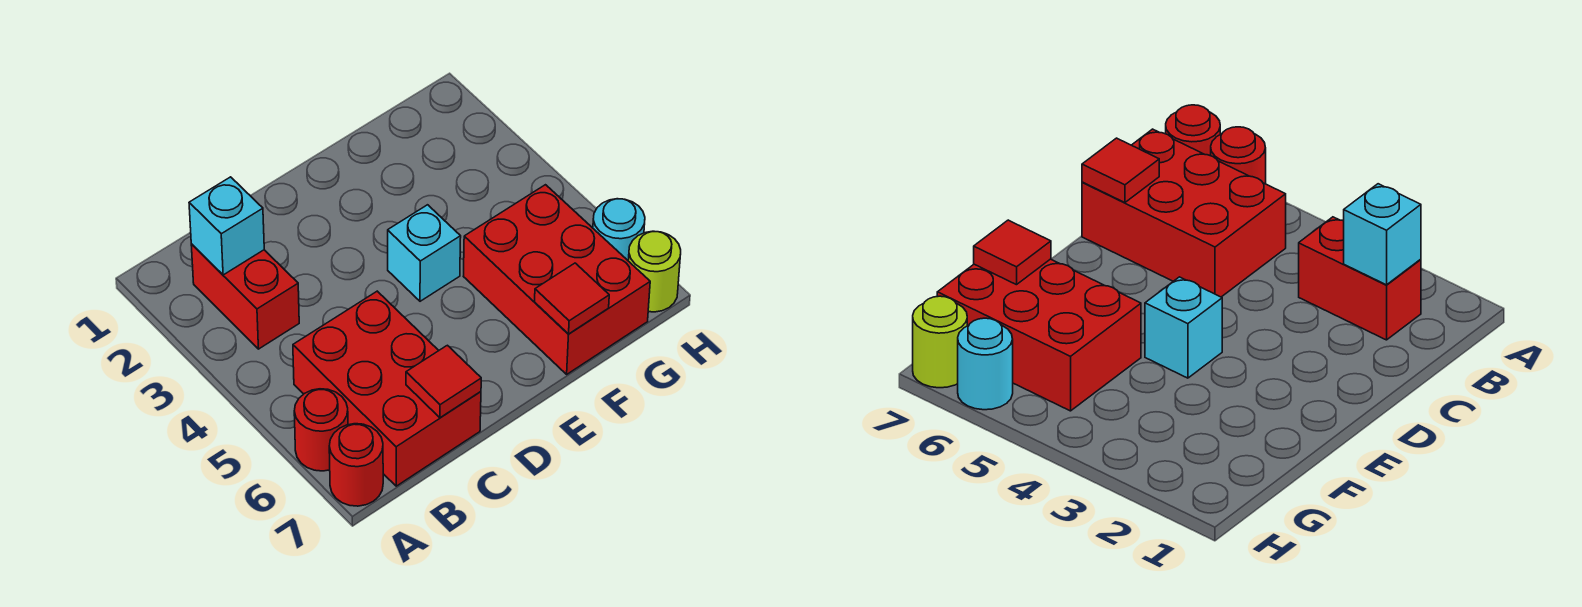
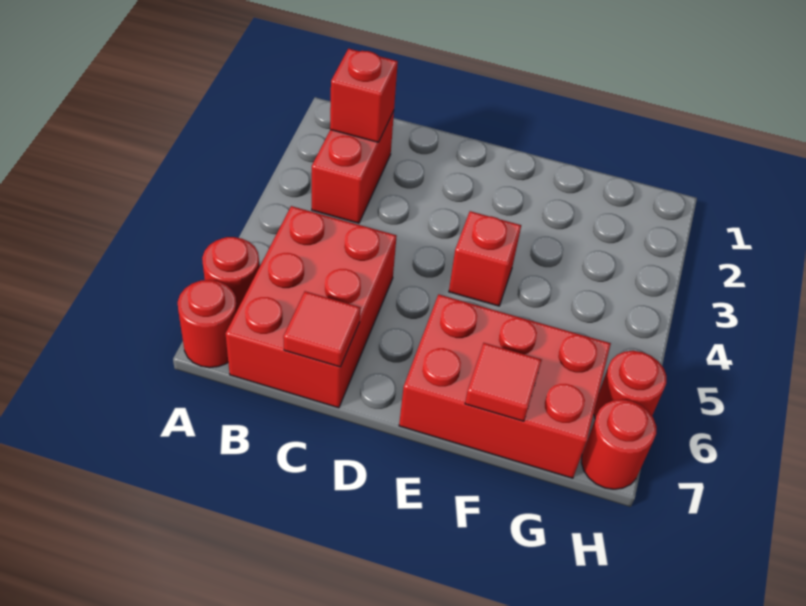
cyan brick B2 level 2 -> red brick B2 level 2
cyan brick E4 level 1 -> red brick E4 level 1
red brick F5:G7 level 1 -> red brick E6:G7 level 1
cyan round brick H6 level 1 -> red round brick H6 level 1
lime round brick H7 level 1 -> red round brick H7 level 1

